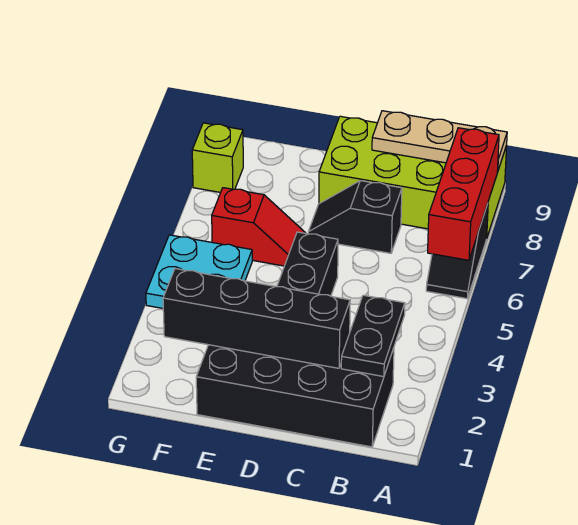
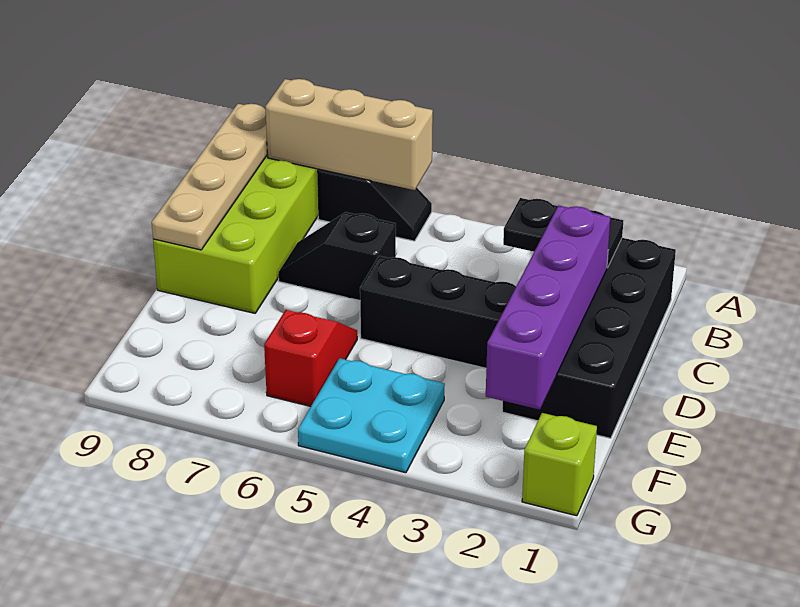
red brick A6:A8 level 2 -> tan brick A6:A8 level 2
tan plate A9:C9 level 2 -> tan plate A9:D9 level 2
black brick C2:F2 level 2 -> purple brick C2:F2 level 2
black slope C7:D7 level 1 top C -> black slope C6:C7 level 1 top 6
lime brick G8 level 1 -> lime brick G1 level 1

